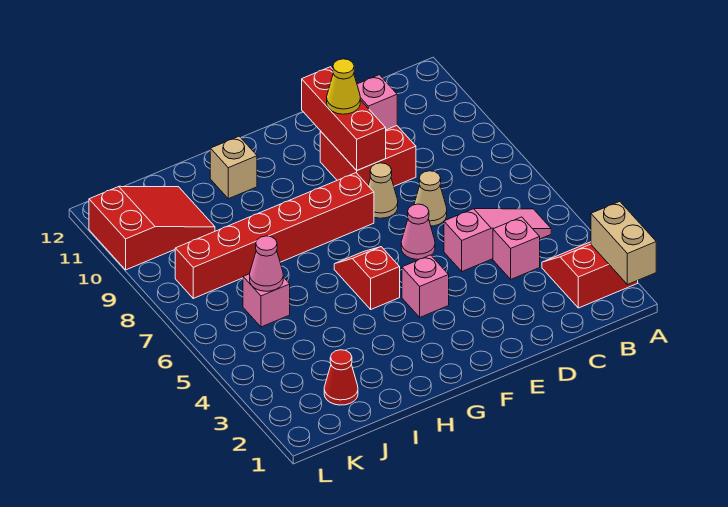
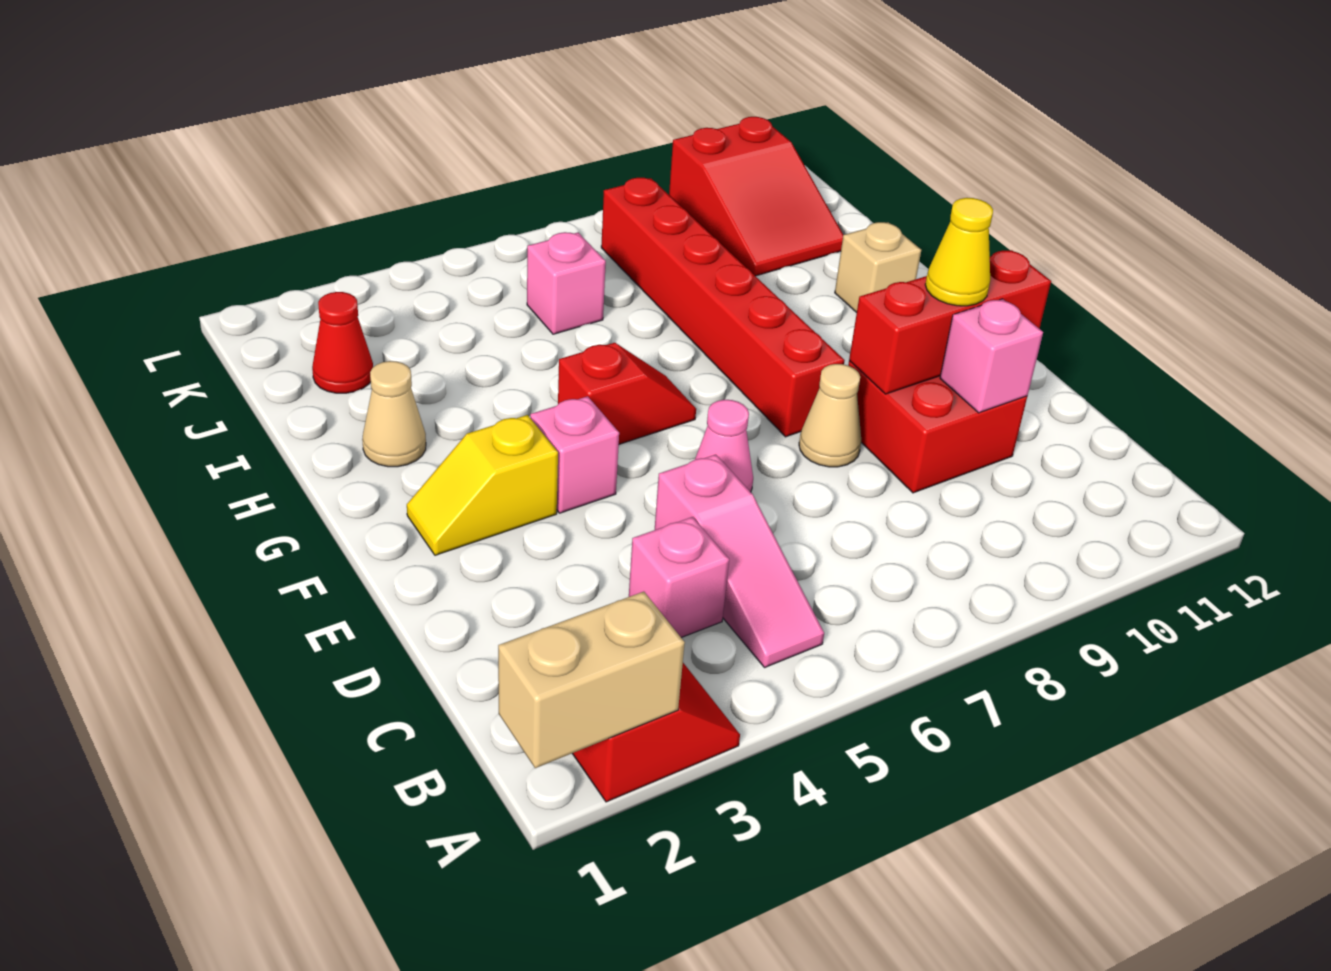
tan cone D7 level 1 -> tan cone H2 level 1
none -> yellow slope F2:F3 level 1 top 3
pink cone J6 level 2 -> none

